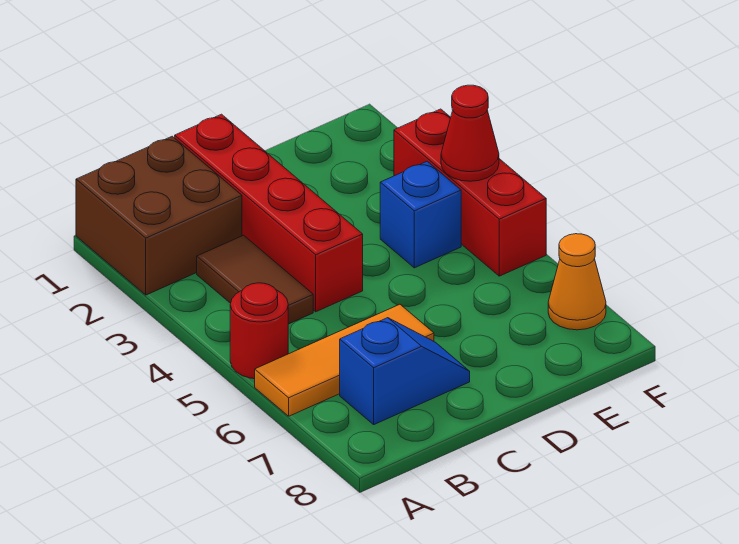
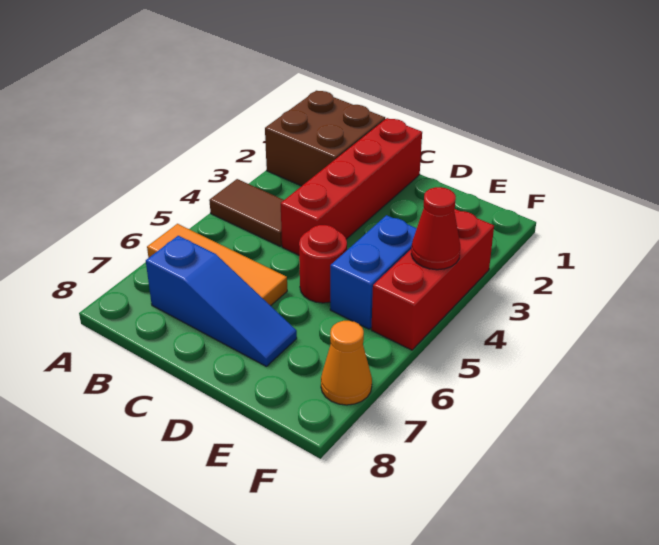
red round brick A5 level 1 -> red round brick D5 level 1
brown tile B3:B4 level 1 -> brown tile A4:B4 level 1
blue slope B7:C7 level 1 top B -> blue slope B7:D7 level 1 top B
blue brick E4 level 1 -> blue brick E4:E5 level 1

